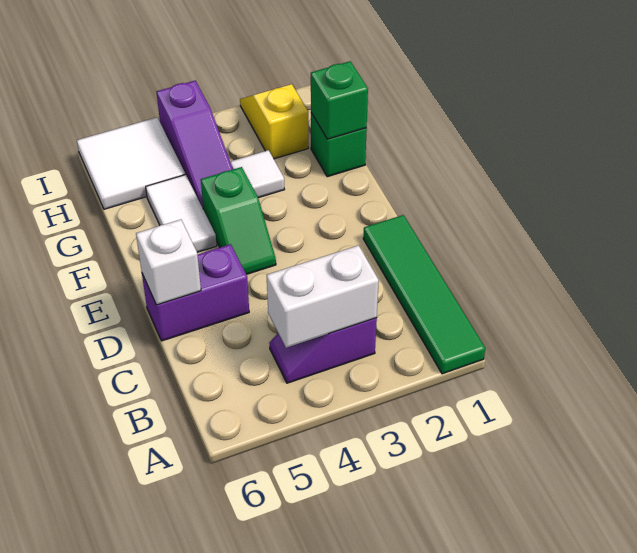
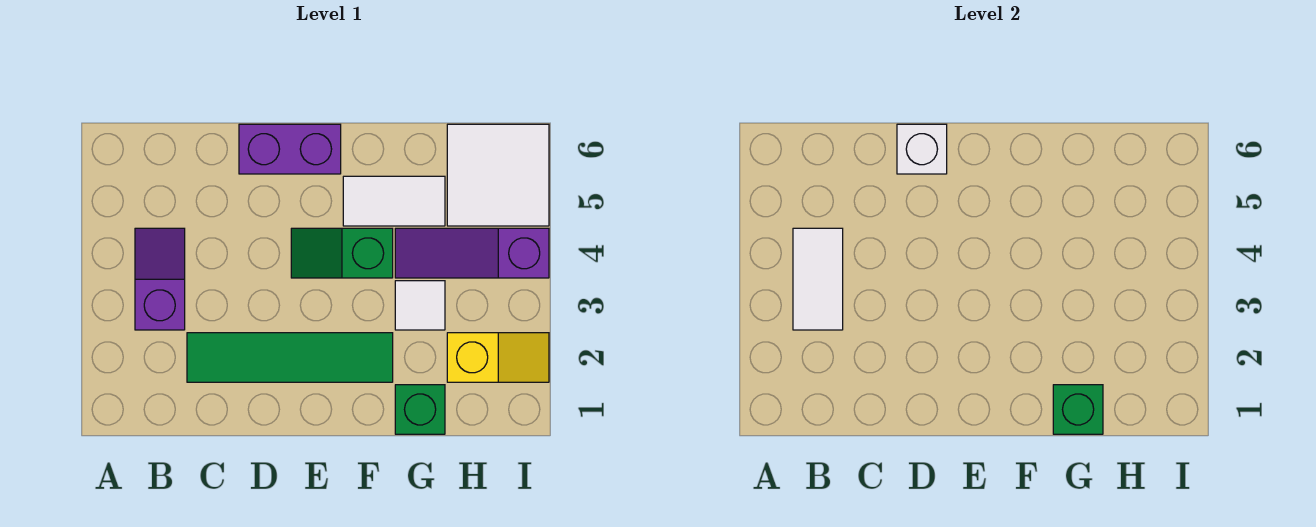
green tile A1:D1 level 1 -> green tile C2:F2 level 1
white brick B3:B4 level 2 -> white tile B3:B4 level 2
purple brick D5:D6 level 1 -> purple brick D6:E6 level 1

